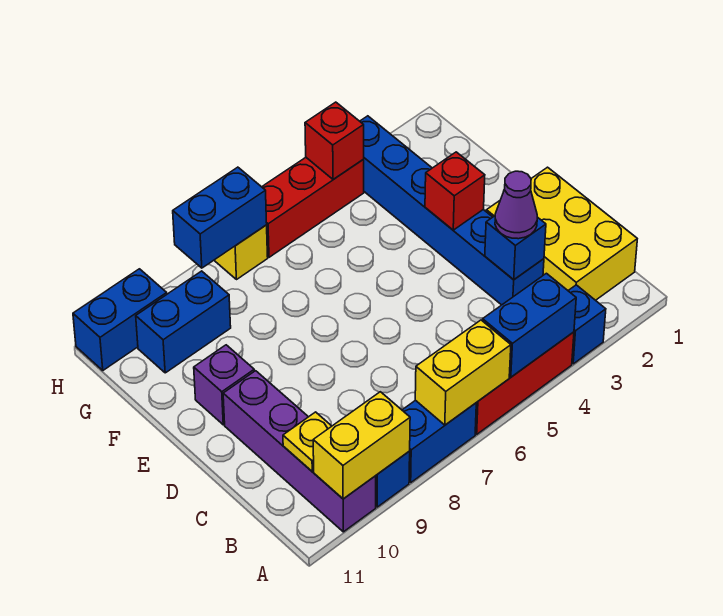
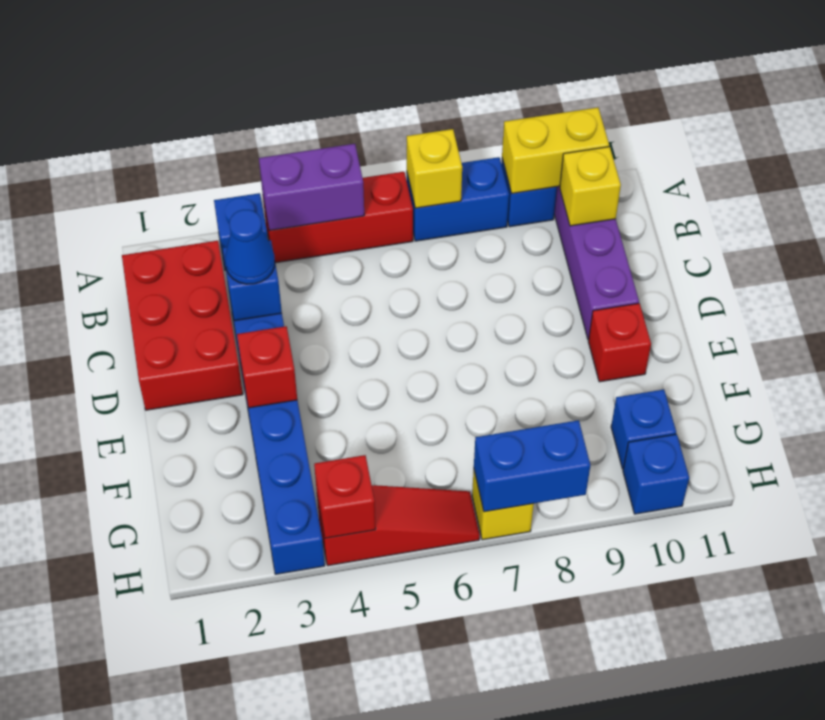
blue brick A4:A5 level 2 -> purple brick A4:A5 level 2
yellow brick A6:A7 level 2 -> yellow brick A7 level 2
yellow brick B1:D2 level 1 -> red brick B1:D2 level 1
yellow plate B10 level 2 -> yellow brick B10 level 2
purple cone C3 level 3 -> blue cone C3 level 3
purple brick E10 level 1 -> red brick E10 level 1
blue brick G9:G10 level 1 -> blue brick G10 level 1
red brick H4:H6 level 1 -> red slope H4:H6 level 1 top 4
blue brick H10:H11 level 1 -> blue brick H10 level 1

